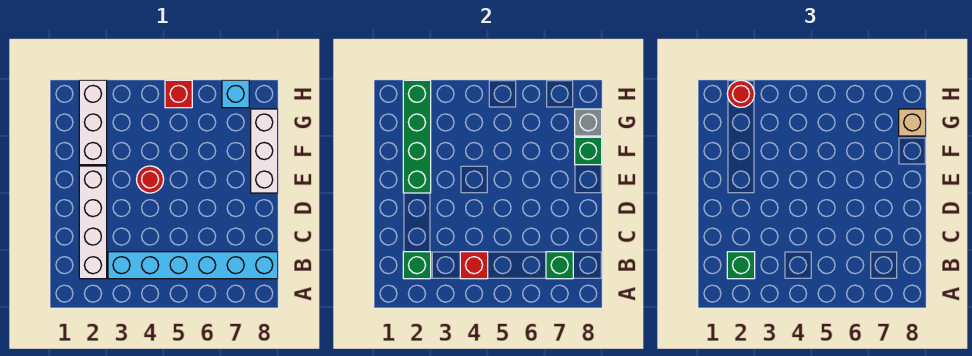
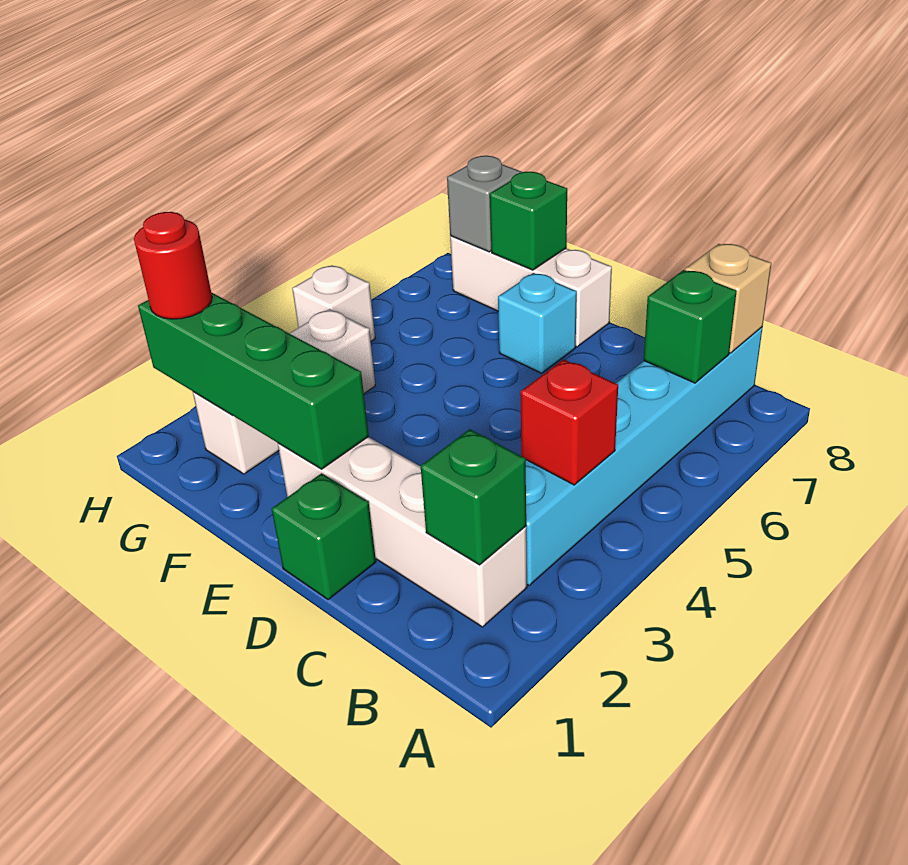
green brick B2 level 3 -> green brick D1 level 1
red round brick E4 level 1 -> none
white brick F2:H2 level 1 -> white brick G2:G4 level 1
tan brick G8 level 3 -> tan brick B8 level 2
red brick H5 level 1 -> white brick H5 level 1
cyan brick H7 level 1 -> cyan brick E7 level 1

